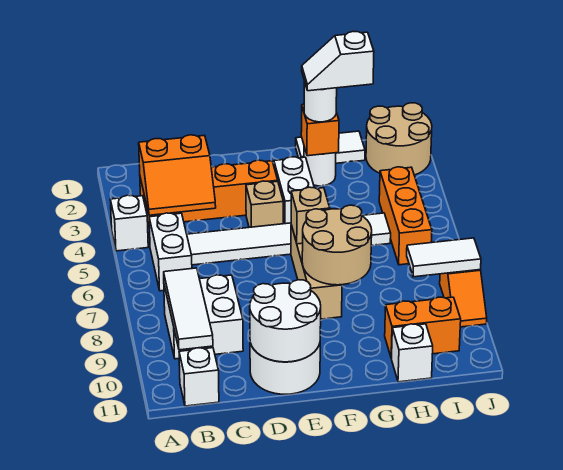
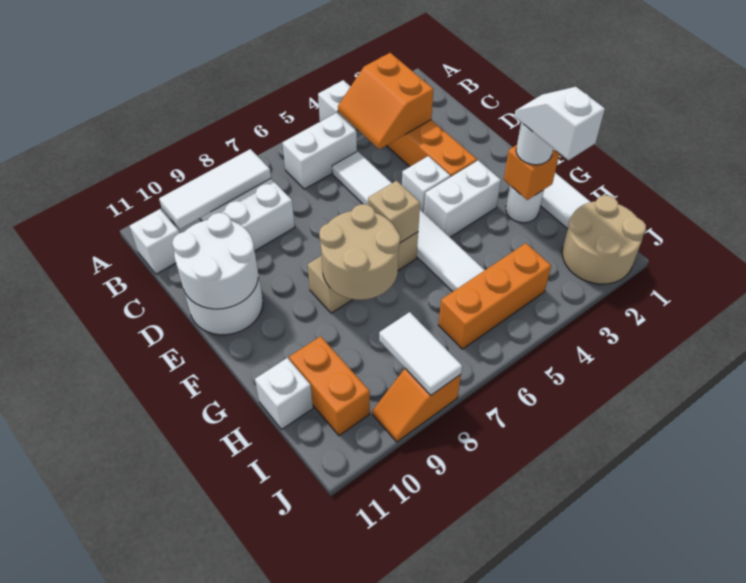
tan brick E4 level 1 -> white brick E4 level 1

